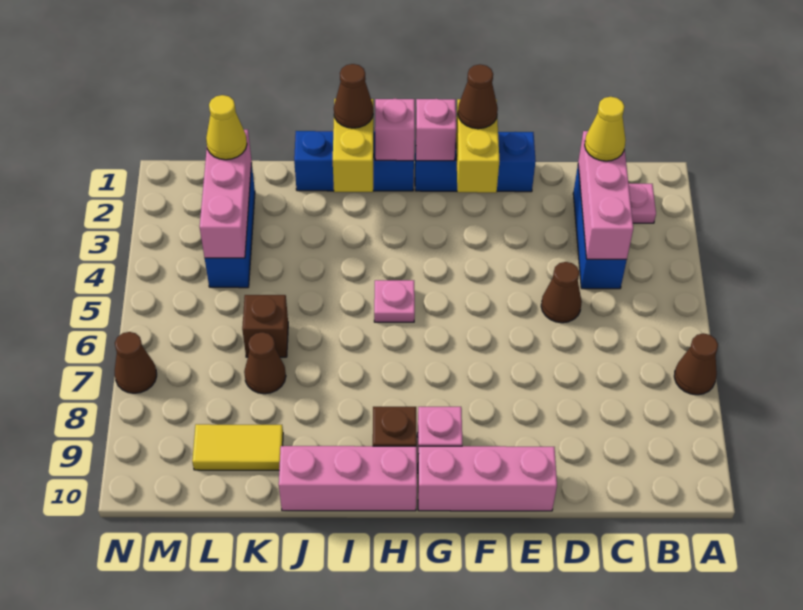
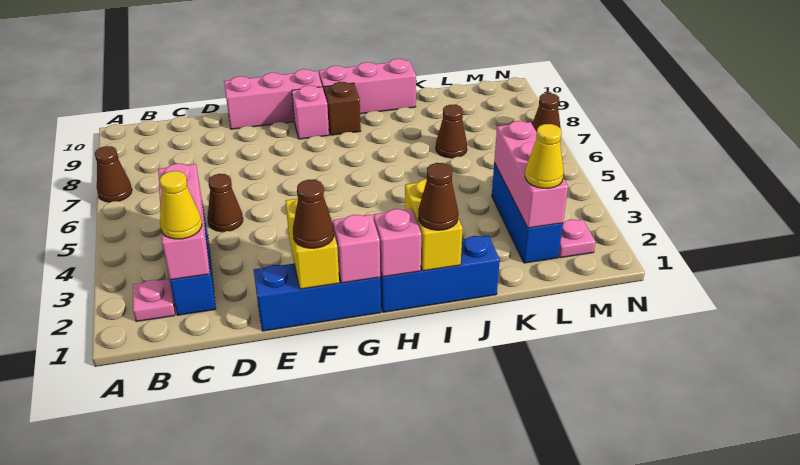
pink plate H5 level 1 -> pink plate M2 level 1
brown brick K6 level 1 -> none
yellow tile K9:L9 level 1 -> none

